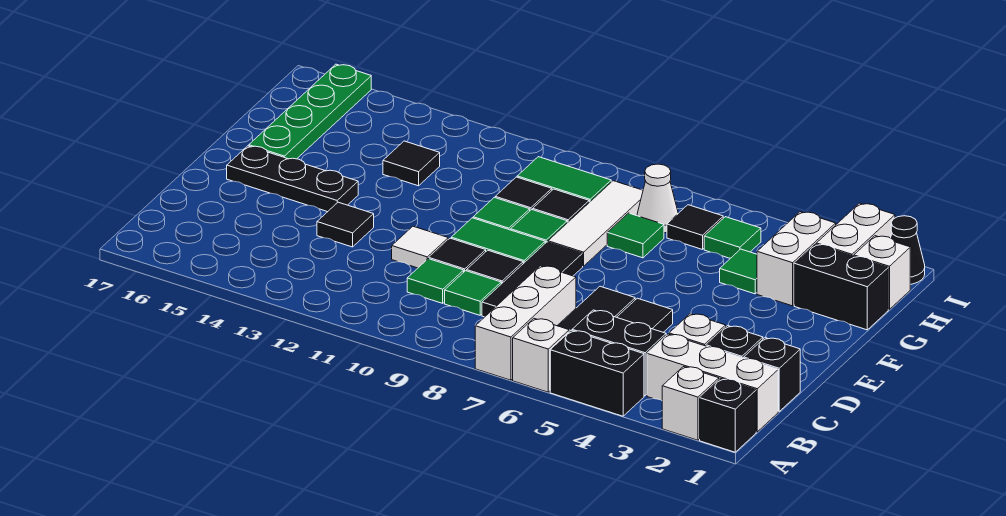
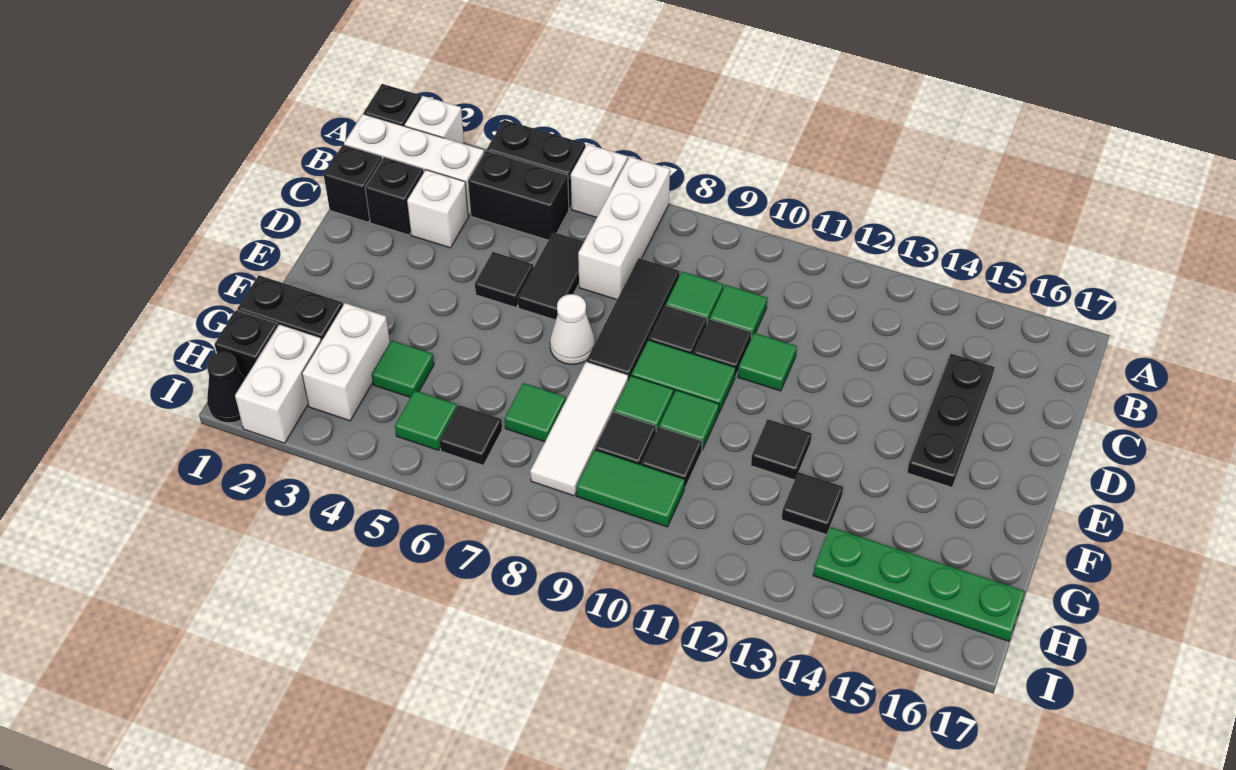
white tile D11 level 1 -> green tile D11 level 1
black tile D13 level 1 -> black tile F12 level 1
black plate E14:E16 level 1 -> black plate C15:E15 level 1
green plate F16:I16 level 1 -> green plate H14:H17 level 1
white brick H1 level 1 -> black brick H1 level 1
white cone H7 level 1 -> white cone E7 level 1

